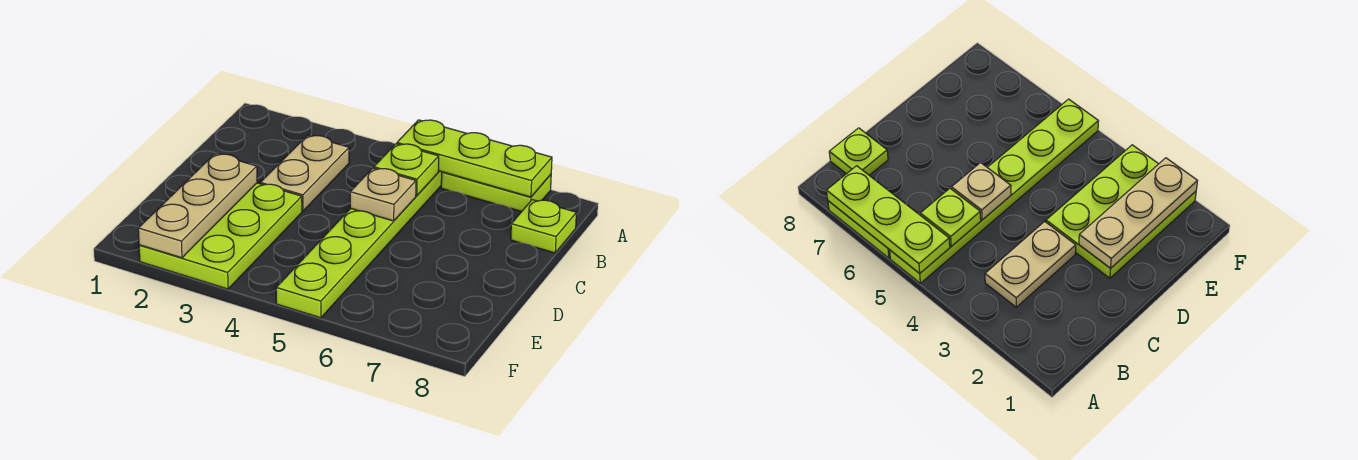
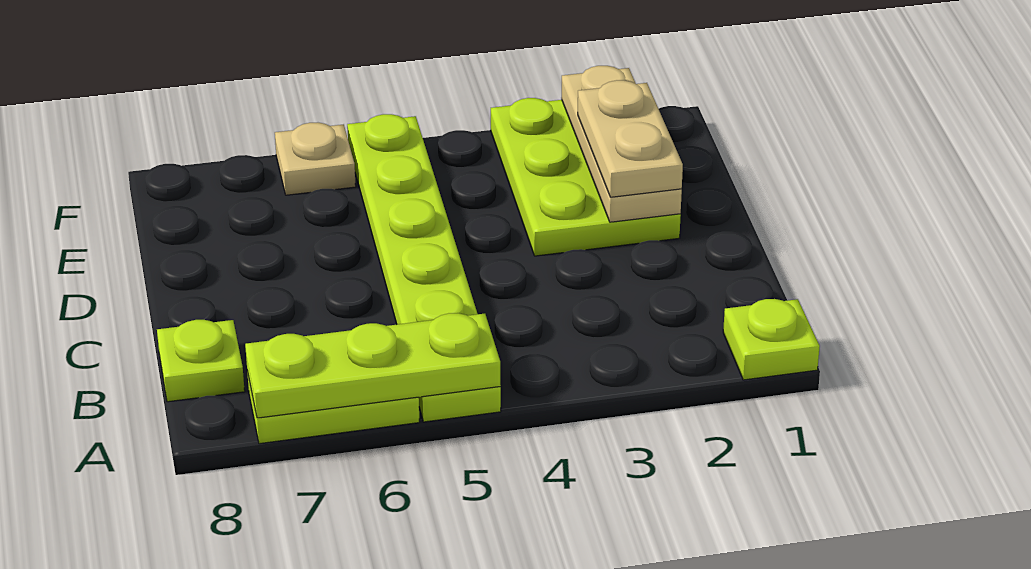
tan plate B3:C3 level 1 -> tan plate D2:E2 level 3
lime plate B5 level 2 -> lime plate A1 level 1
tan plate C5 level 2 -> tan plate F6 level 1

